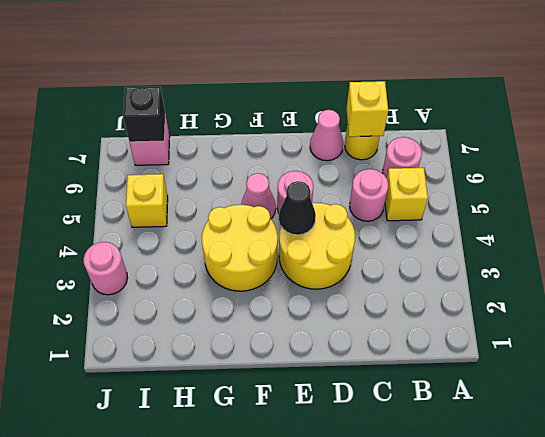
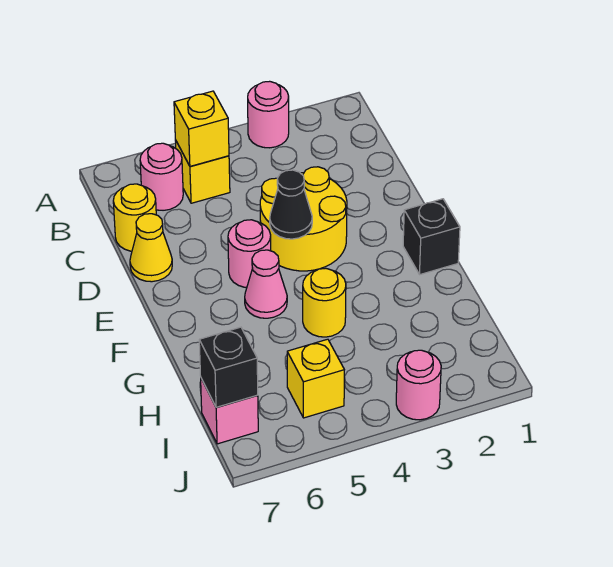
pink round brick C5 level 1 -> pink round brick A3 level 1
yellow brick C7 level 2 -> yellow brick B5 level 2
pink cone D7 level 1 -> yellow cone D7 level 1
none -> black brick F1 level 1
yellow round brick F3:G4 level 1 -> yellow round brick G4 level 1

